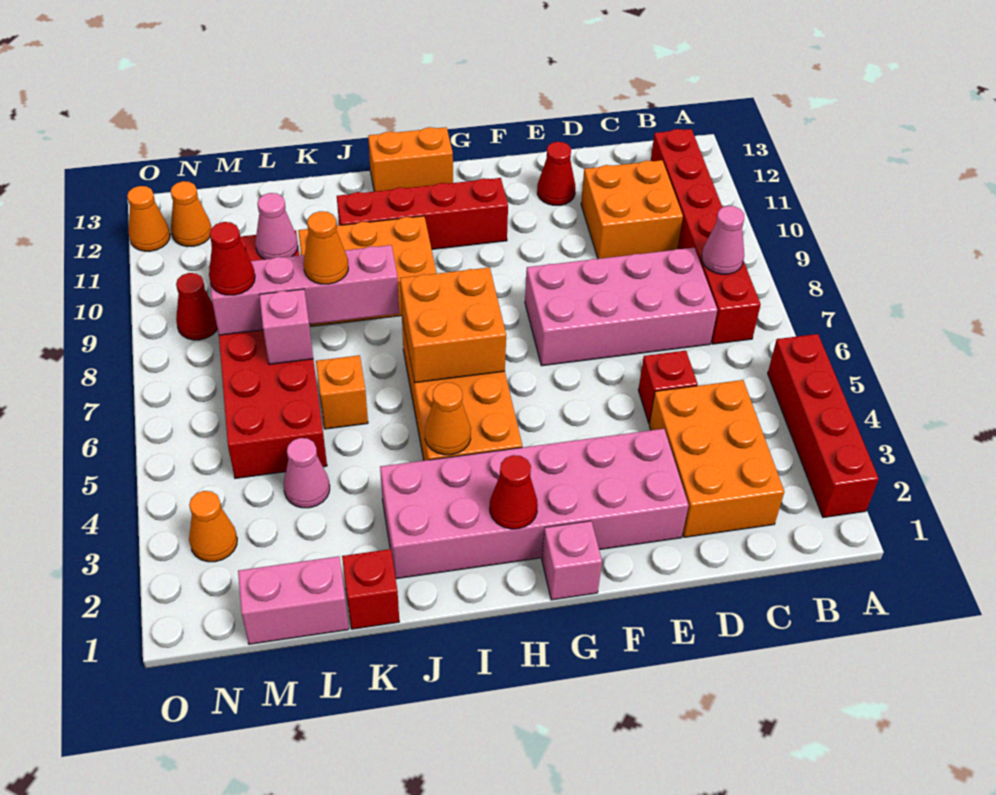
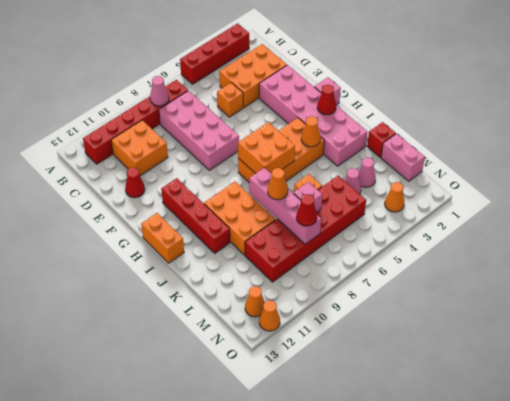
red brick D5 level 1 -> orange brick D5 level 1
pink cone L10 level 2 -> pink cone L3 level 1
red cone N9 level 1 -> none

